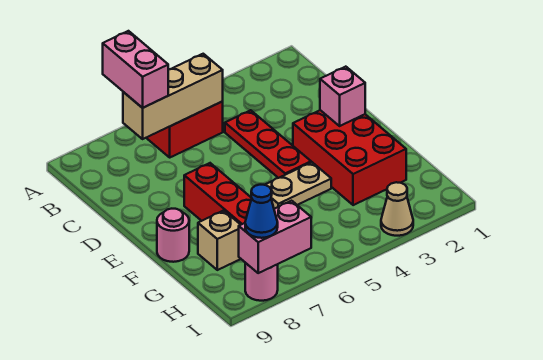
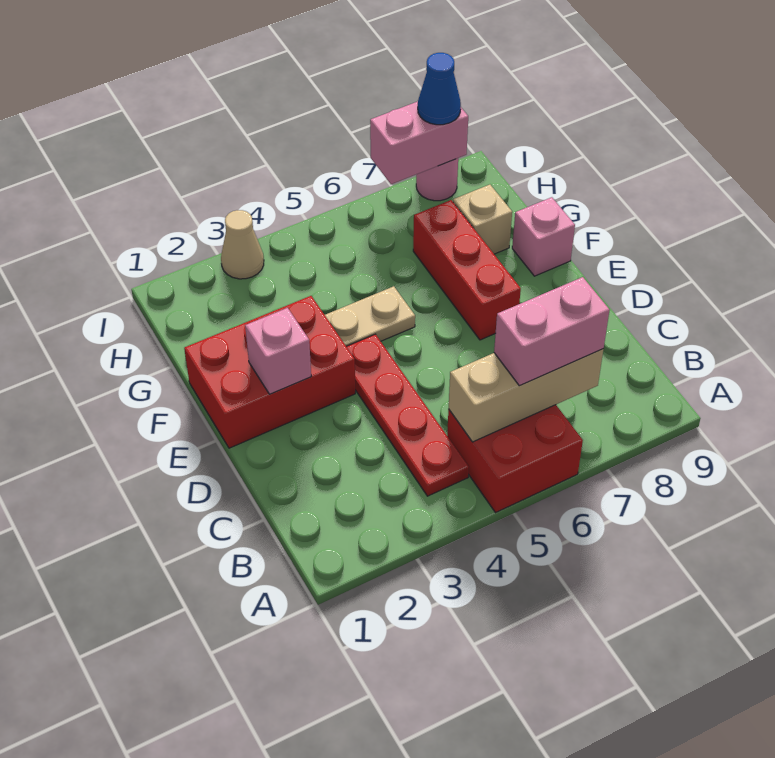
pink brick A7:B7 level 3 -> pink brick B6:B7 level 3
red plate C4:E4 level 1 -> red plate B4:E4 level 1
red brick E2:G3 level 1 -> red brick E1:F3 level 1
pink round brick F9 level 1 -> pink brick F9 level 1

